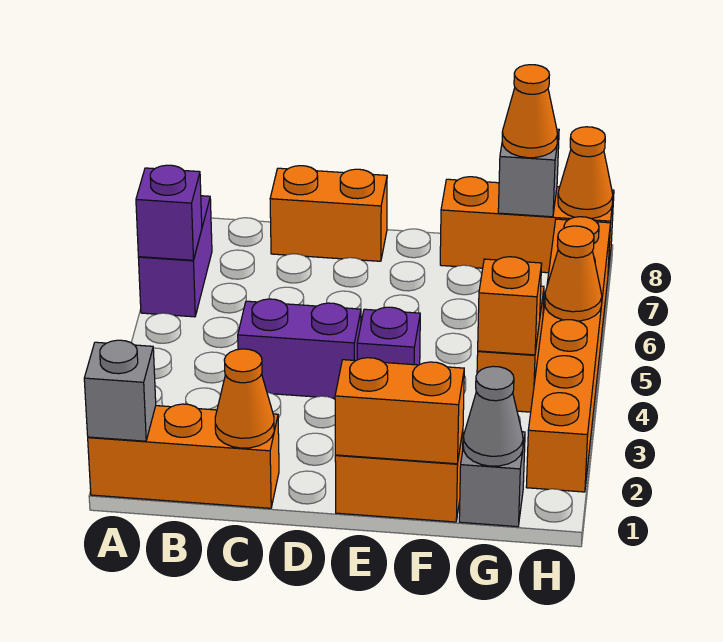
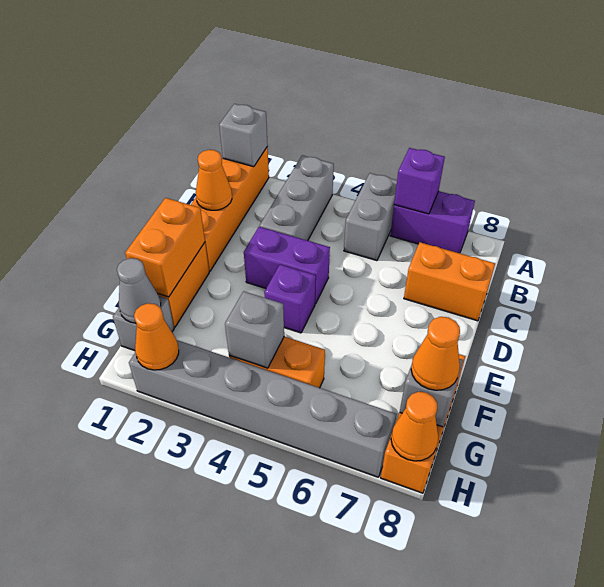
orange brick A1:C1 level 1 -> orange brick A1:D1 level 1
none -> grey brick A3:C3 level 1
none -> grey brick A5:B5 level 1
purple brick C4:D4 level 1 -> purple brick D3:D4 level 1
orange brick C8:D8 level 1 -> orange brick C7:C8 level 1
orange brick G4 level 2 -> grey brick G4 level 2
orange brick H2:H7 level 1 -> grey brick H2:H7 level 1
orange cone H5 level 2 -> orange cone H2 level 2

